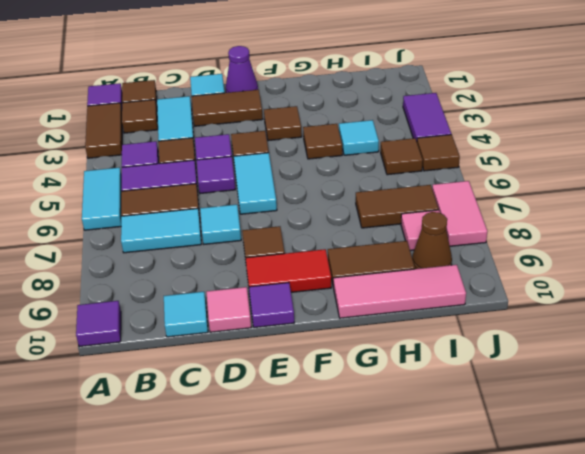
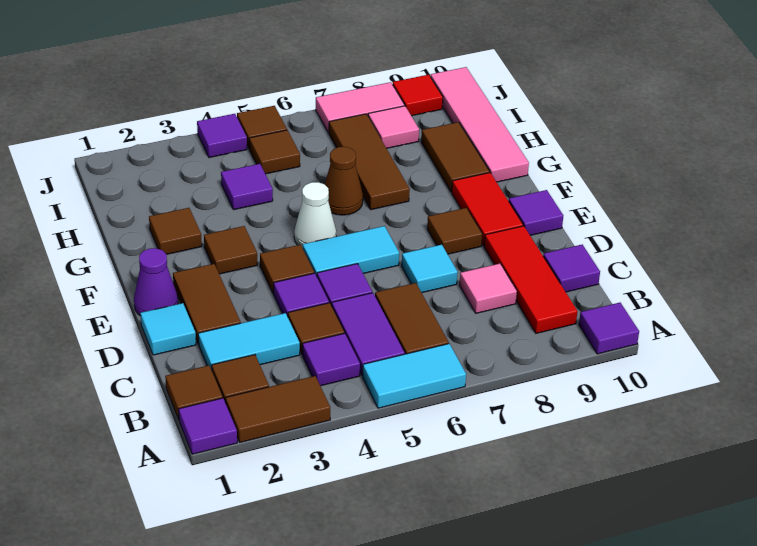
cyan tile B7:C7 level 1 -> none
none -> red tile B9:D9 level 1
cyan tile C10 level 1 -> purple tile C10 level 1
pink tile D10 level 1 -> pink tile C8 level 1
none -> white cone F5 level 1
brown tile G4 level 1 -> brown tile G2 level 1
pink tile G10:I10 level 1 -> pink tile G10:J10 level 1
cyan tile H4 level 1 -> purple tile H4 level 1
brown tile H7:I7 level 1 -> brown tile G7:I7 level 1
brown cone I9 level 1 -> brown cone G6 level 1
purple tile J3:J4 level 1 -> purple tile J4 level 1
none -> red tile J9 level 1

